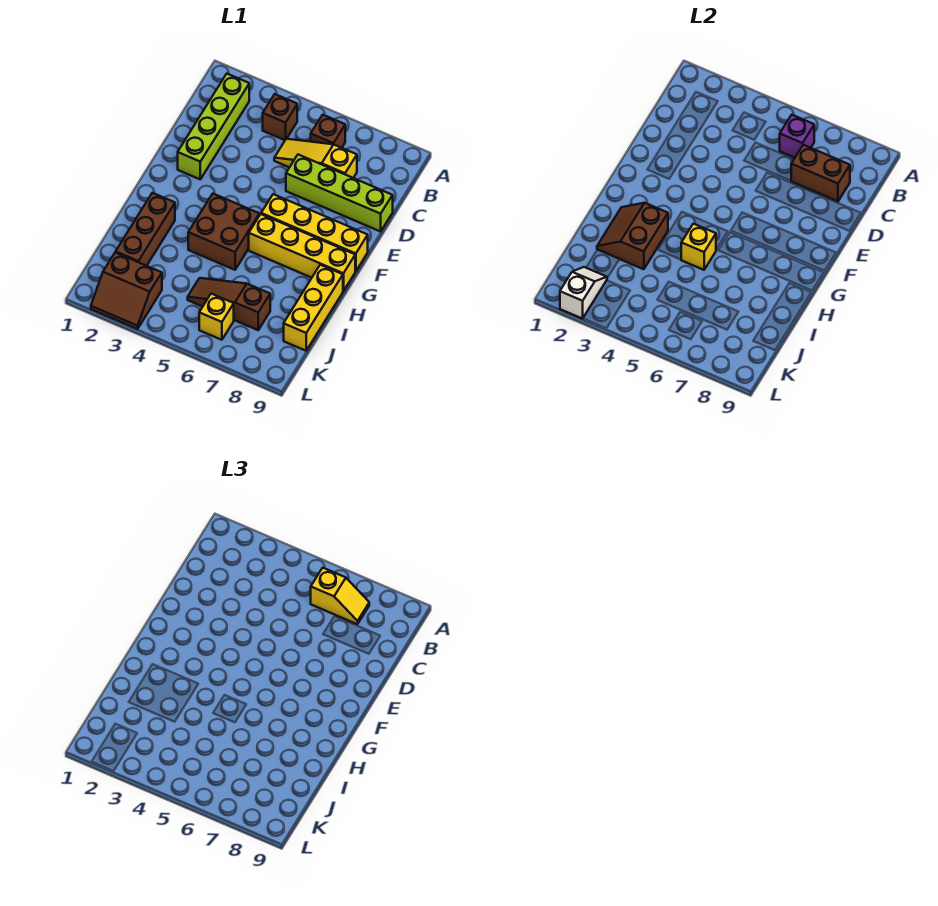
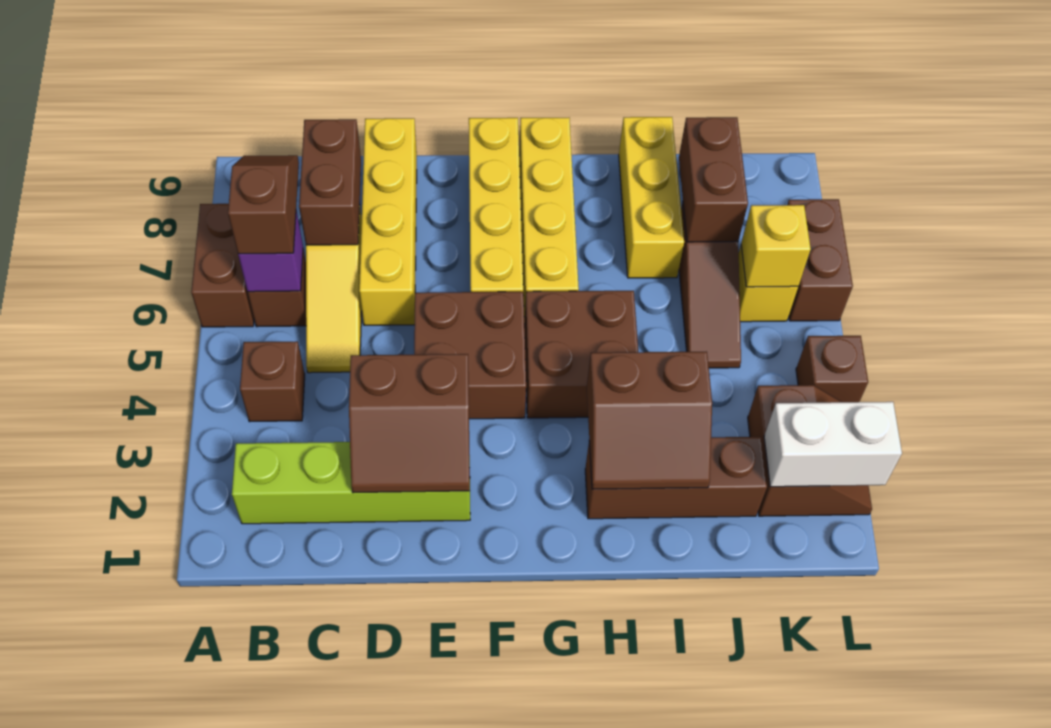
none -> brown brick A6:A7 level 1
yellow slope B6:B7 level 3 top 6 -> brown slope B6:B7 level 3 top 6
none -> brown slope D2:E3 level 2 top 3
lime brick D6:D9 level 1 -> yellow brick D6:D9 level 1
none -> brown brick E4:F5 level 1
yellow brick H5 level 2 -> yellow brick K6 level 2
yellow brick H9:J9 level 1 -> yellow brick I7:I9 level 1
none -> brown brick J7:J8 level 2
white slope K2:L2 level 2 top L -> white brick K2:L2 level 2
none -> brown brick L4 level 1
none -> brown brick L6:L7 level 1

